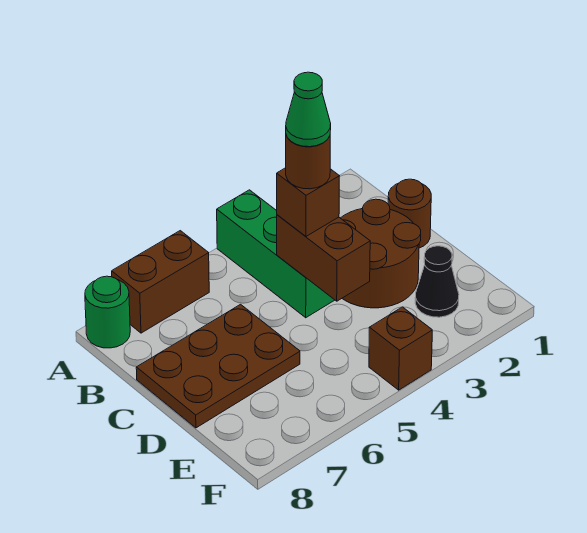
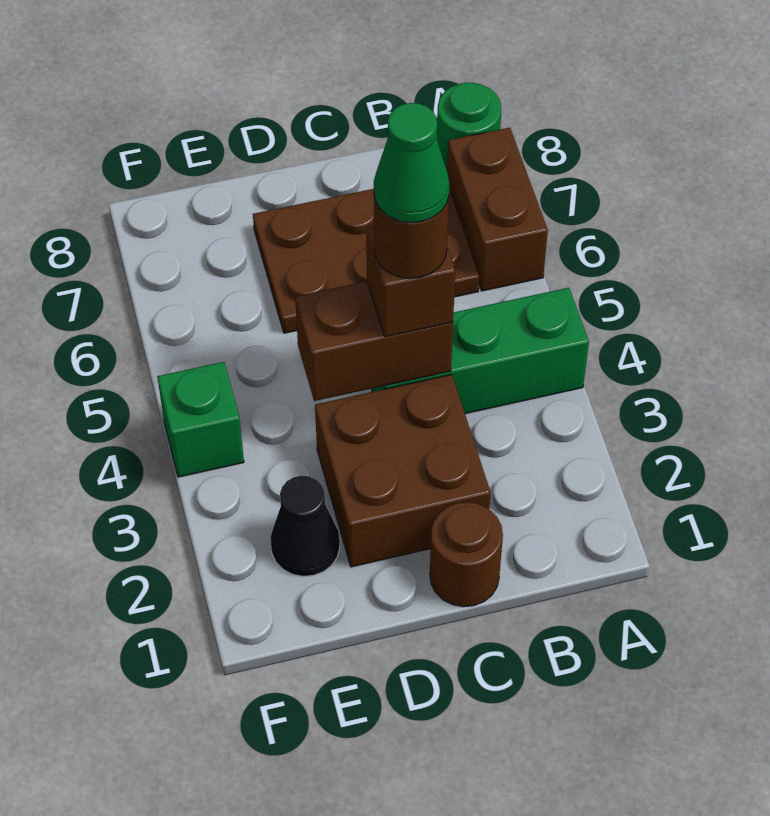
brown round brick C2:D3 level 1 -> brown brick C2:D3 level 1
brown plate C6:D8 level 1 -> brown plate B6:D7 level 1
brown brick F4 level 1 -> green brick F4 level 1

